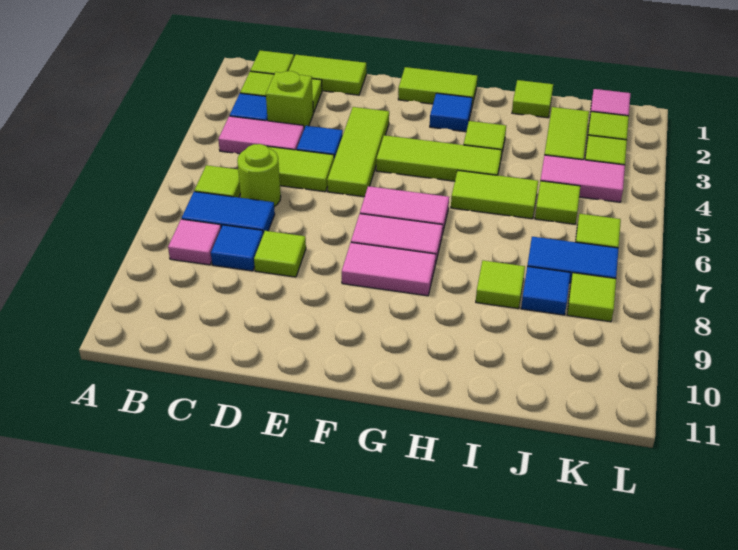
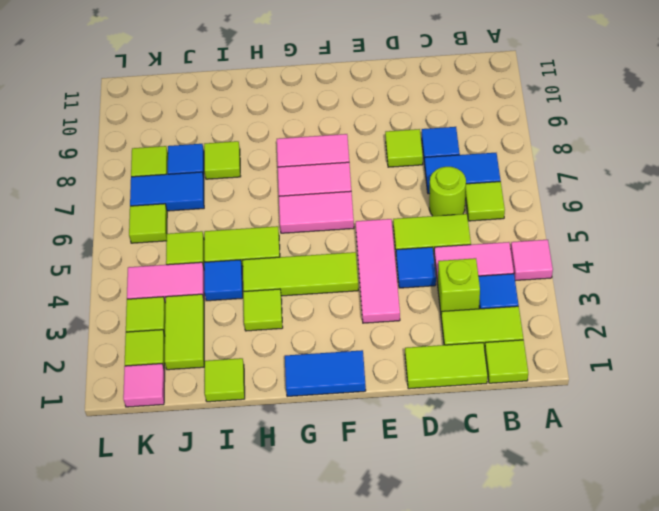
pink tile B8 level 1 -> pink tile A4 level 1
lime tile E3:E5 level 1 -> pink tile E3:E5 level 1
lime tile F1:G1 level 1 -> blue tile F1:G1 level 1
blue tile G2 level 1 -> blue tile I4 level 1

